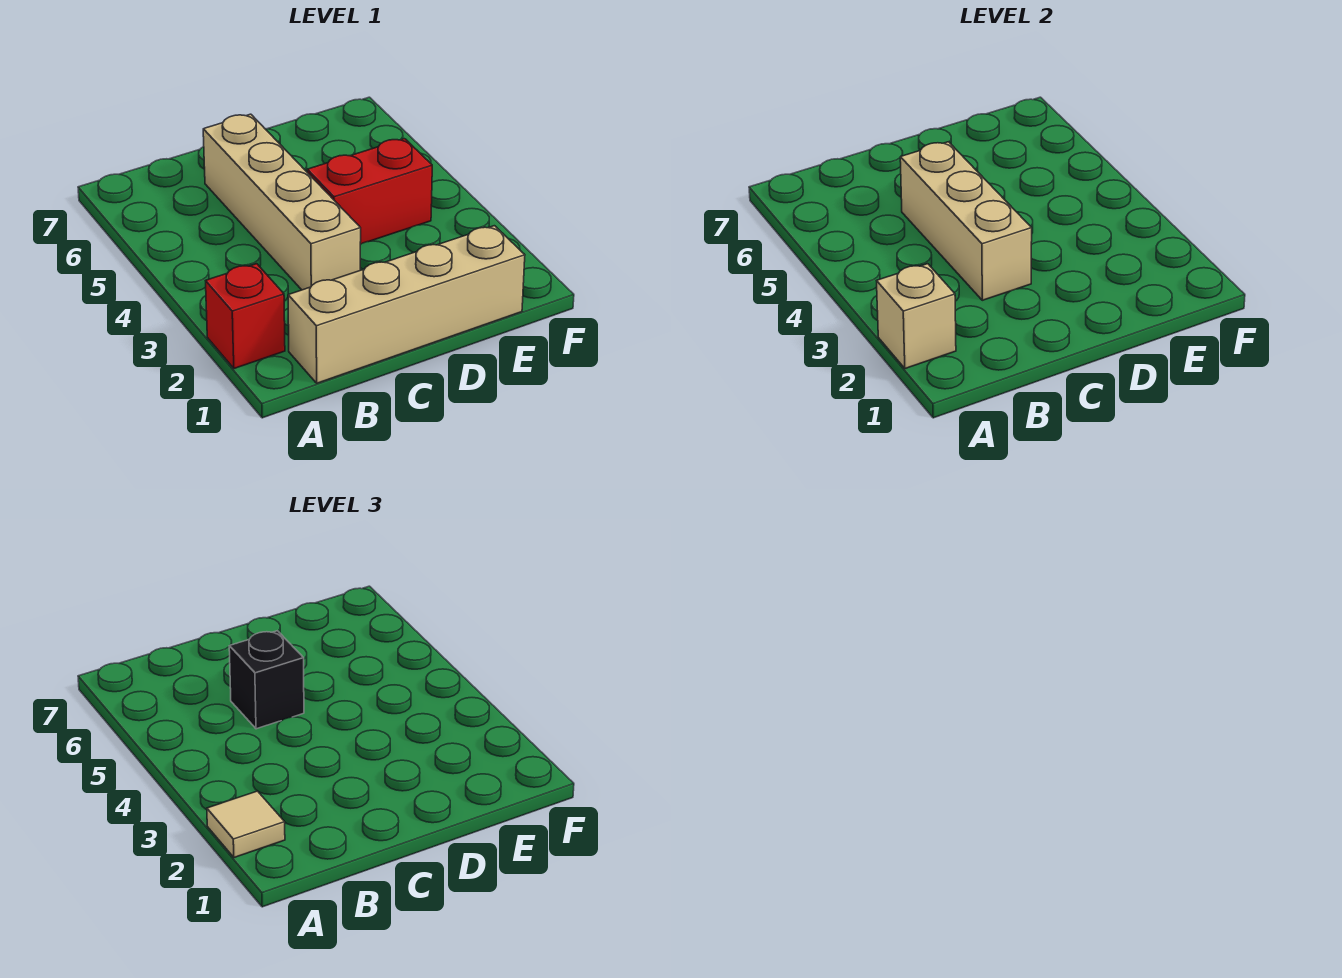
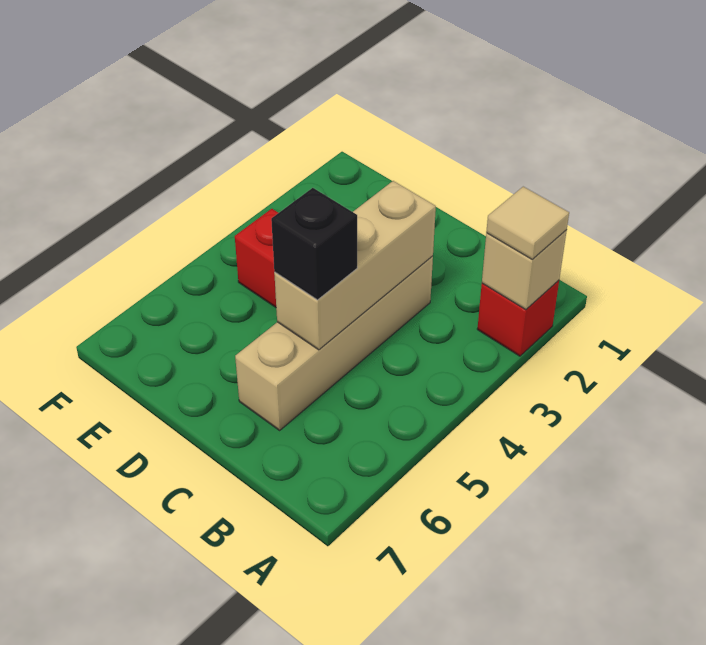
tan brick B1:E1 level 1 -> none

